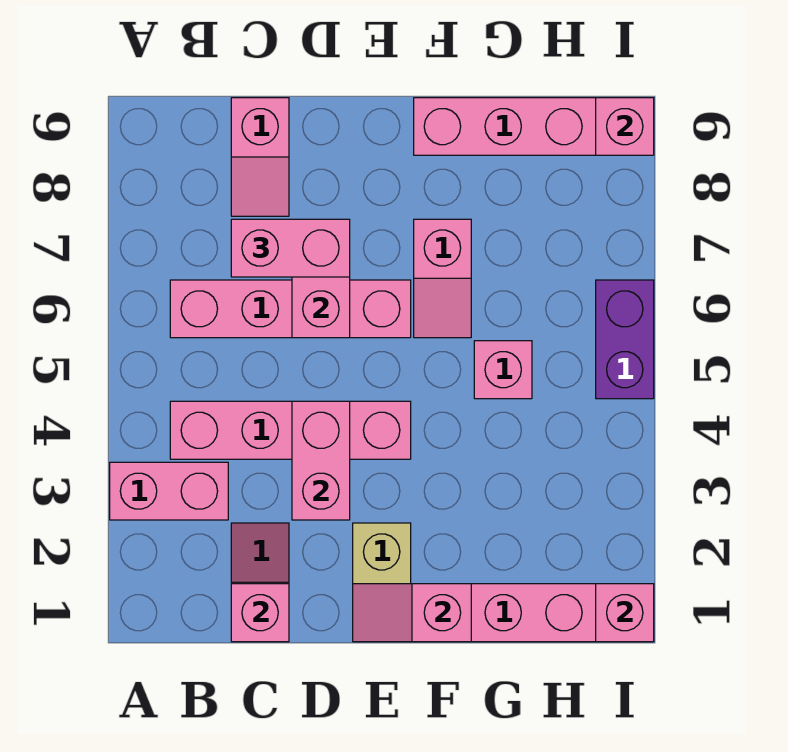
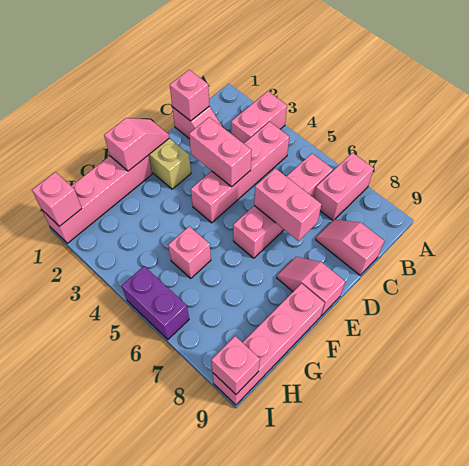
pink brick C7:D7 level 3 -> pink brick A7:B7 level 1
pink slope F6:F7 level 1 top 7 -> pink slope E8:E9 level 1 top 9

